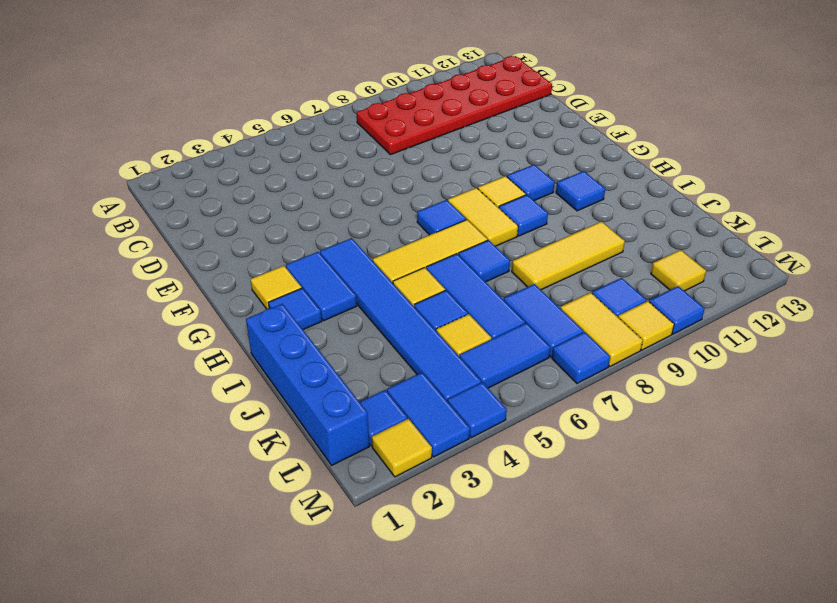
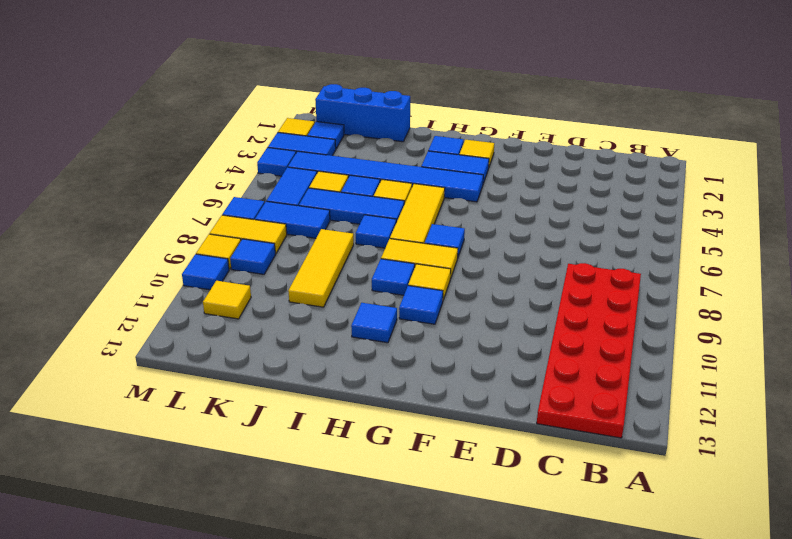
blue brick I1:L1 level 1 -> blue brick J1:L1 level 1

